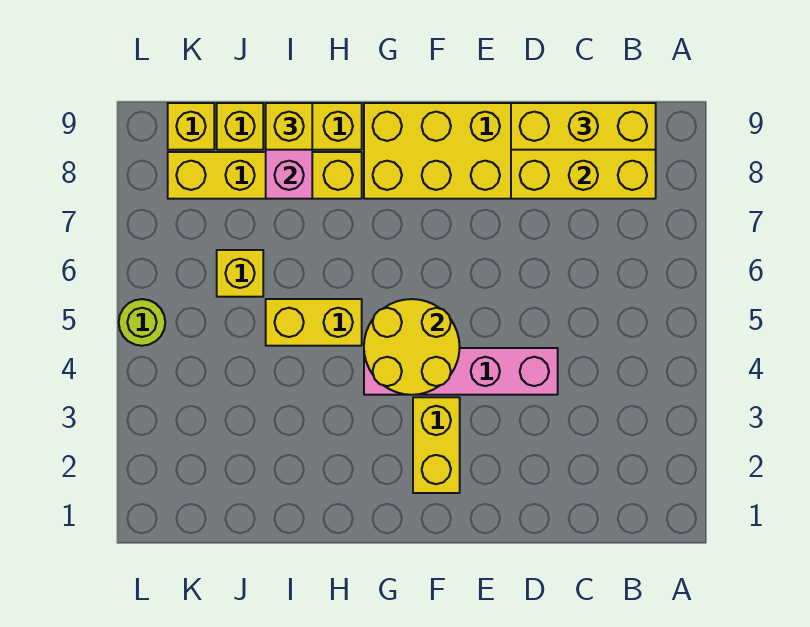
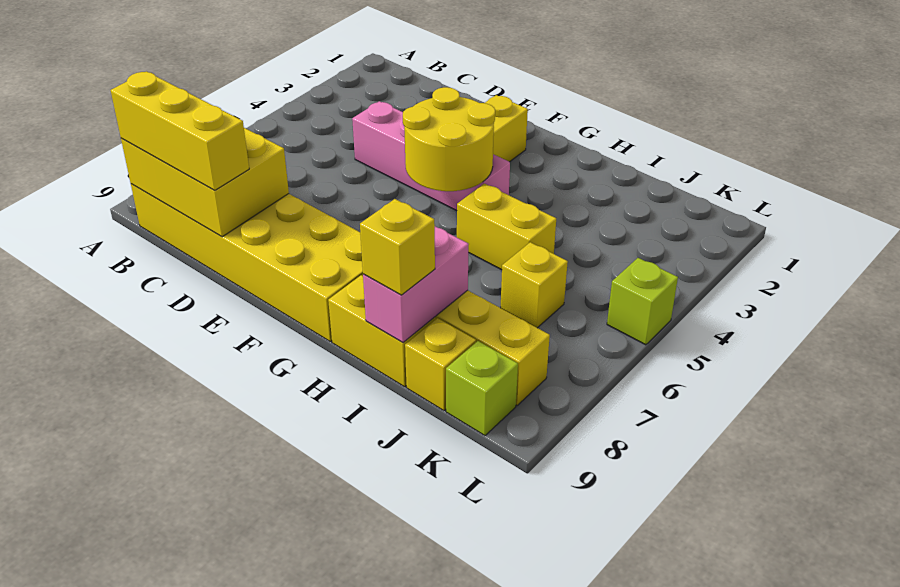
yellow brick K9 level 1 -> lime brick K9 level 1
lime round brick L5 level 1 -> lime brick L5 level 1

